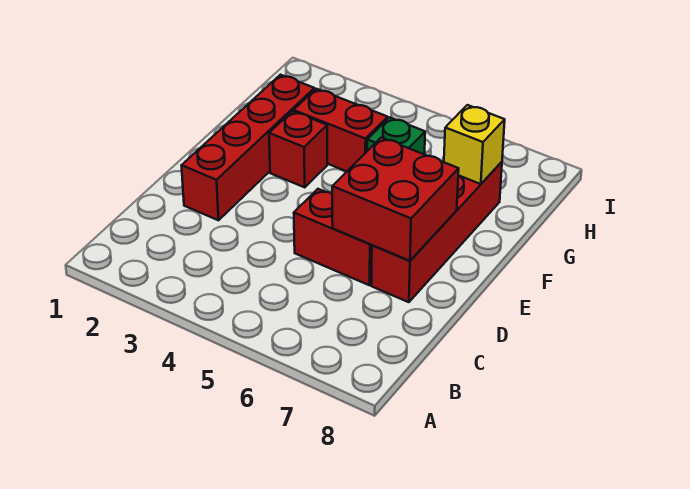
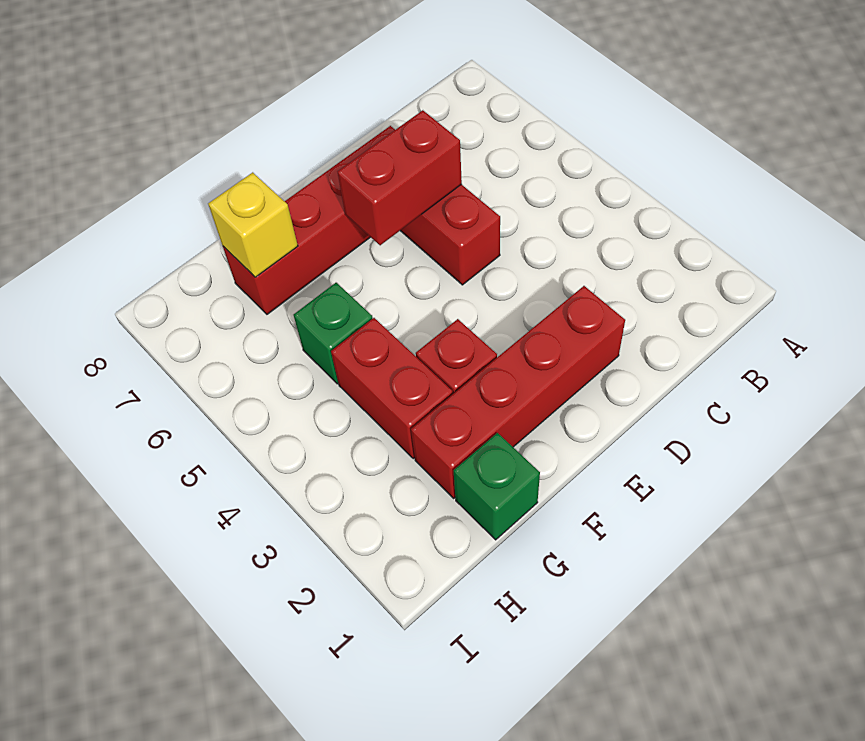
red brick D6:E7 level 2 -> red brick D6:E6 level 2
none -> green brick G1 level 1

